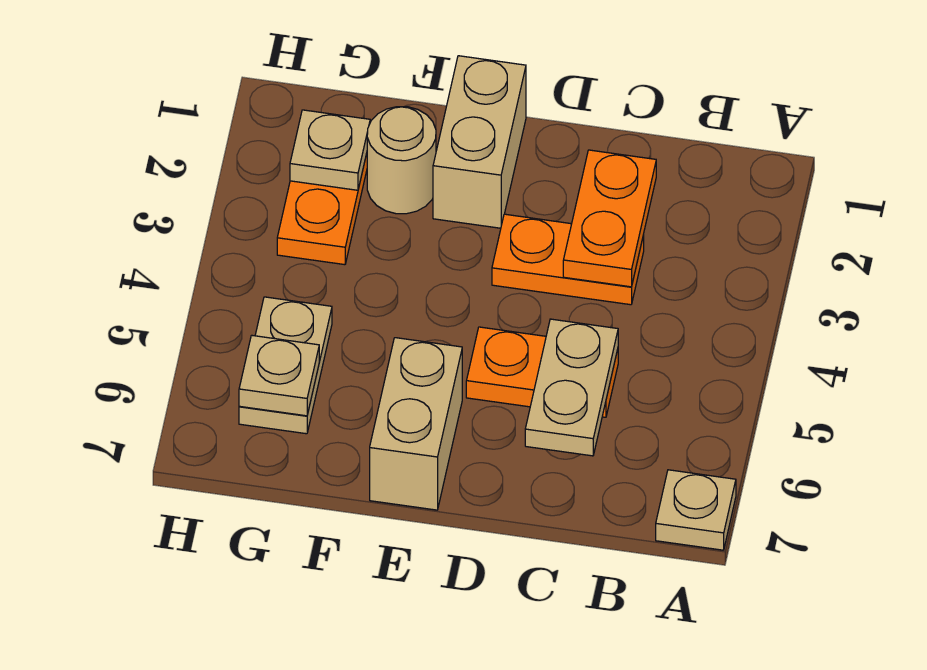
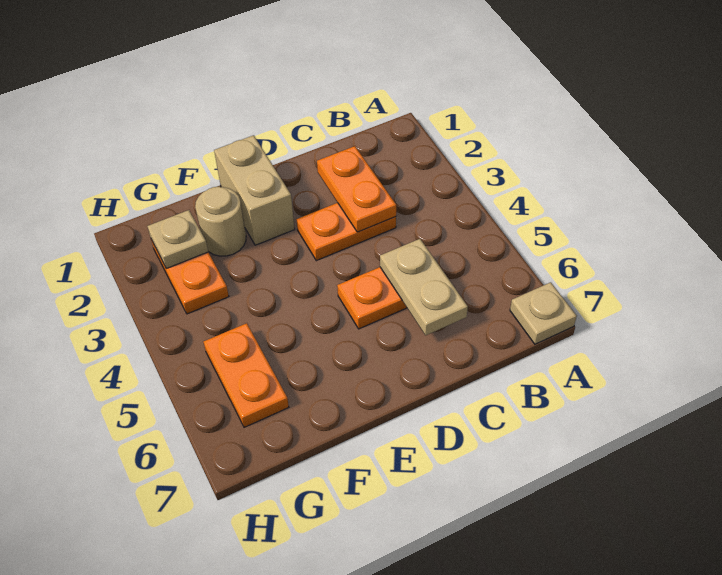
tan brick E6:E7 level 1 -> none
tan plate G5:G6 level 1 -> orange plate G5:G6 level 1
tan plate G6 level 2 -> none

